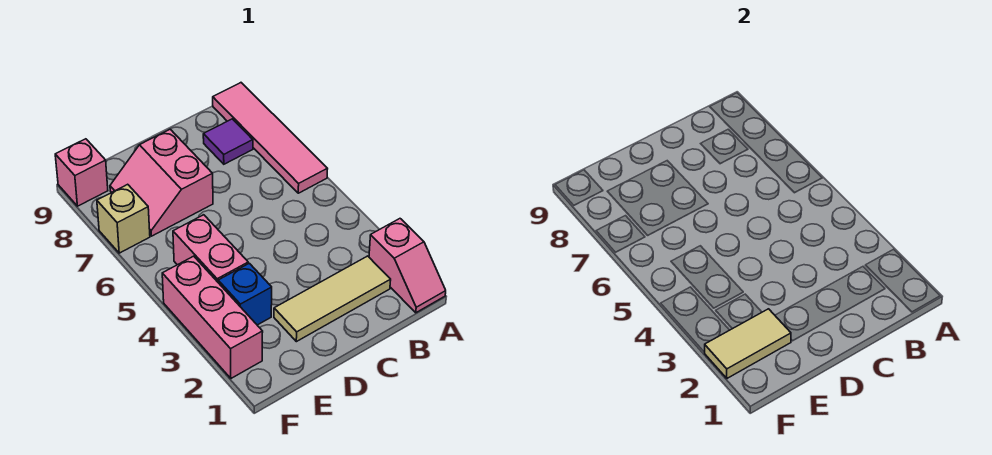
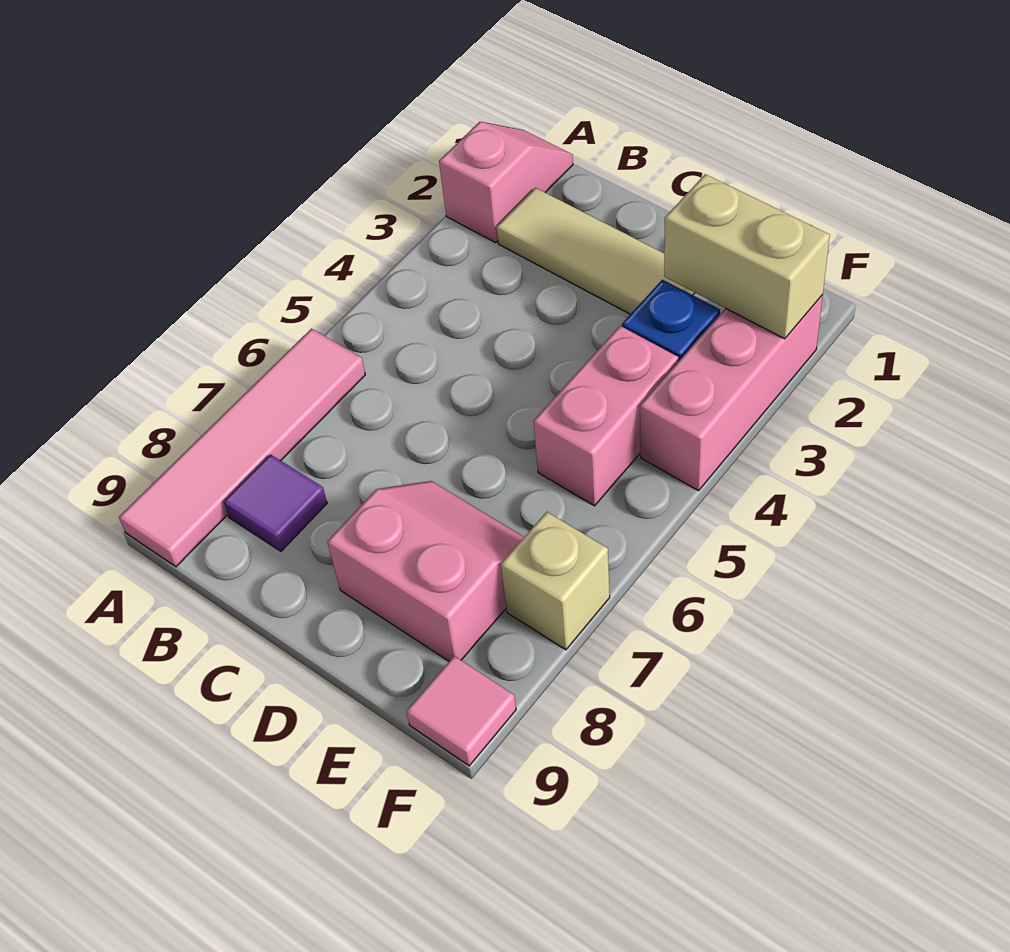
pink slope D7:E8 level 1 top D -> pink slope D7:E8 level 1 top 8
tan tile E2:F2 level 2 -> tan brick E2:F2 level 2
pink brick F9 level 1 -> pink tile F9 level 1

